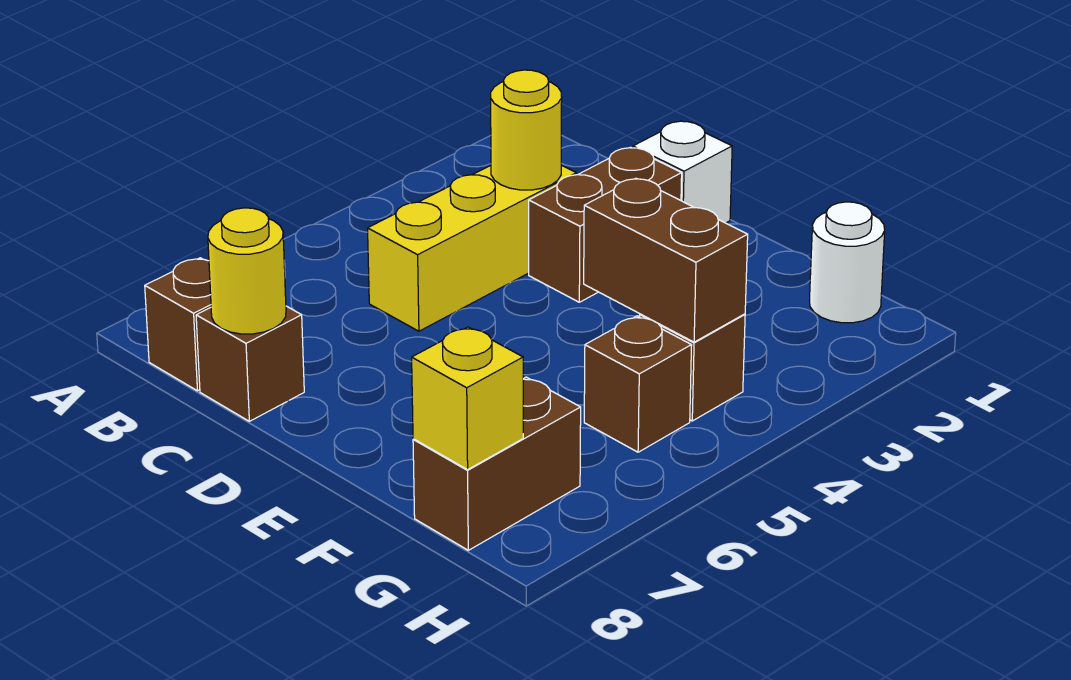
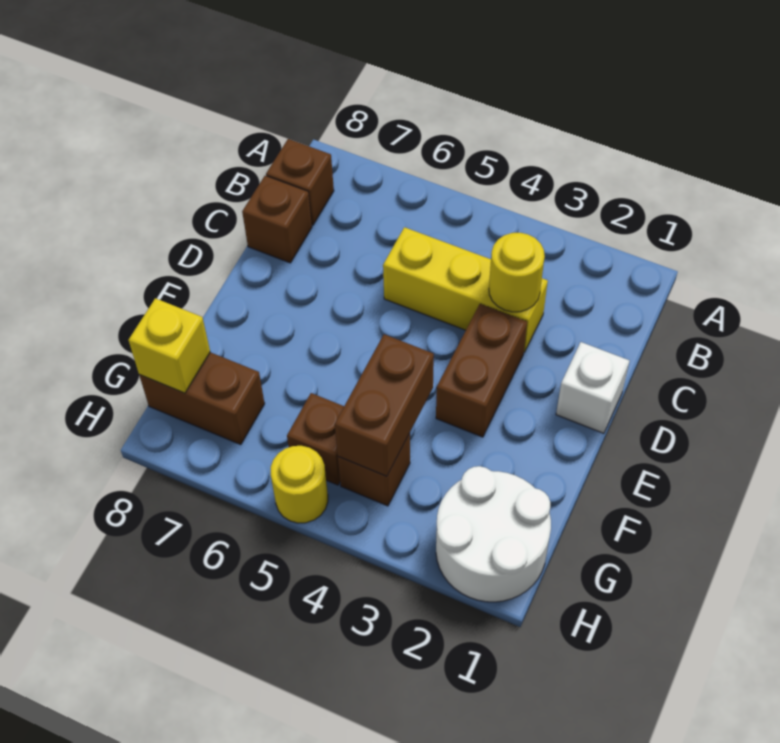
yellow round brick C8 level 2 -> yellow round brick H5 level 1
brown brick D2:D3 level 1 -> brown brick D3:E3 level 1
white round brick G1 level 1 -> white round brick G1:H2 level 1

